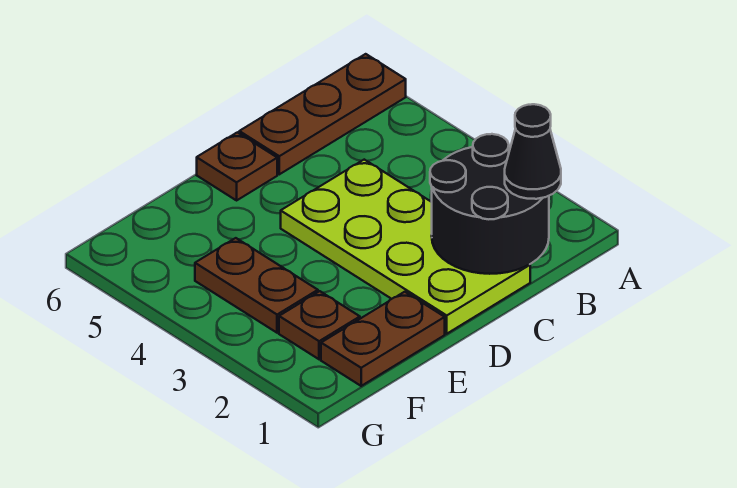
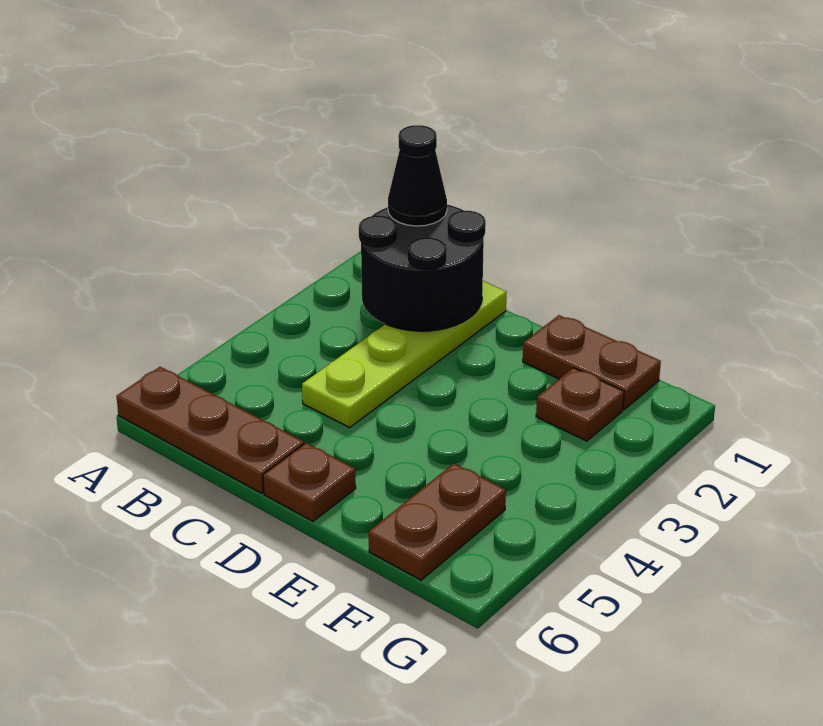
lime plate C1:D4 level 1 -> lime plate C1:C4 level 1
brown plate F3:F4 level 1 -> brown plate F5:F6 level 1

